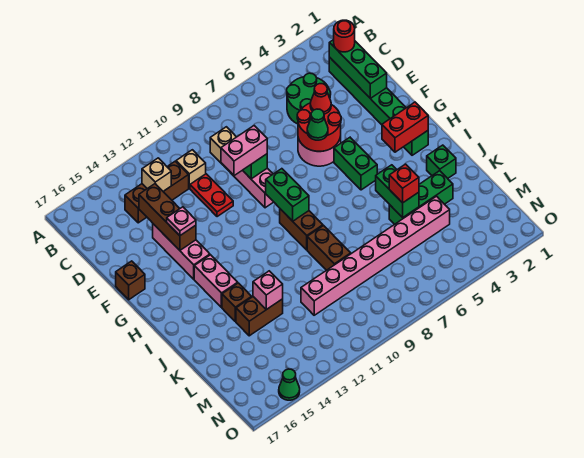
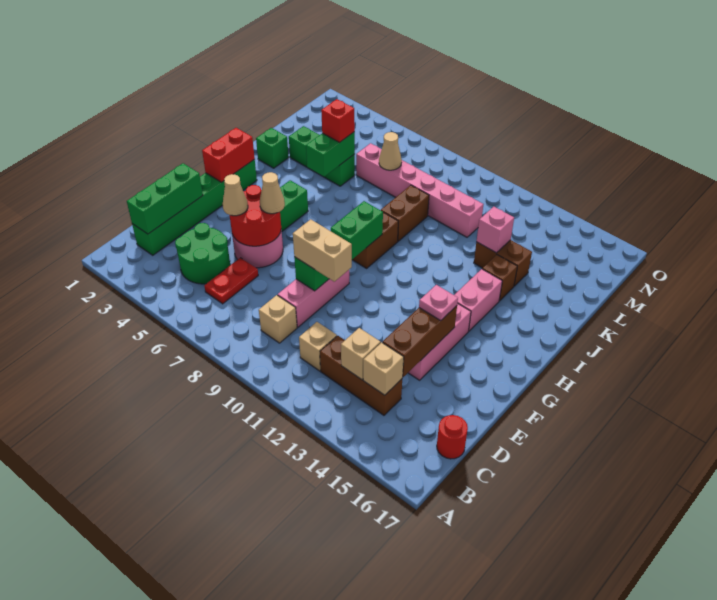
red round brick C2 level 3 -> red round brick C17 level 1
none -> tan brick C14 level 2
red plate D11:E11 level 1 -> red plate C6:D6 level 1
red cone E5 level 3 -> tan cone E5 level 3
pink brick E9:E10 level 3 -> tan brick E9:E10 level 3
green cone F6 level 3 -> tan cone F6 level 3
brown brick F17 level 1 -> none
red brick H2:H3 level 2 -> red brick G2:H2 level 2
pink brick L4:L11 level 1 -> pink brick L6:L11 level 1
none -> tan cone L7 level 2
green cone O15 level 1 -> none

